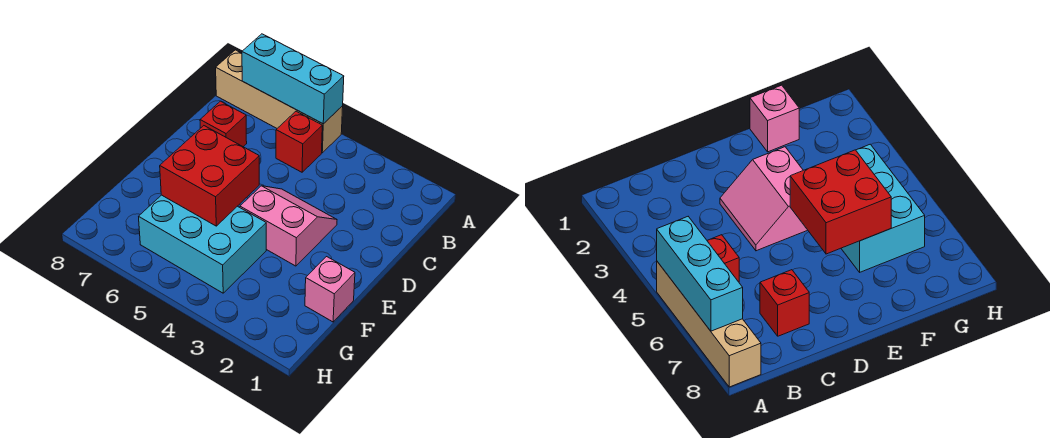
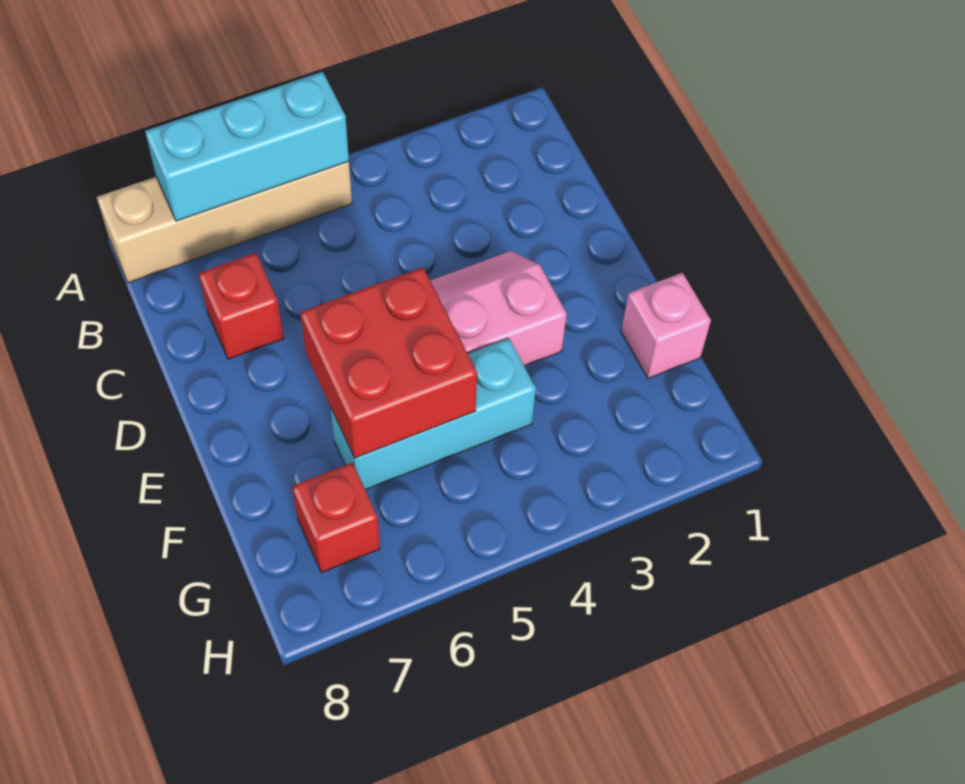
red brick B5 level 1 -> red brick G7 level 1
cyan brick F4:G6 level 1 -> cyan brick F4:F6 level 1

